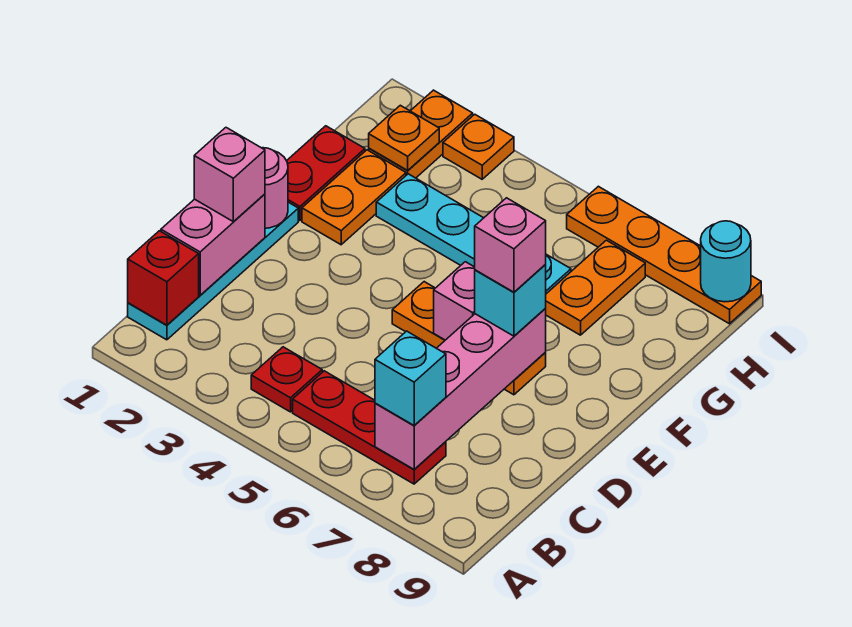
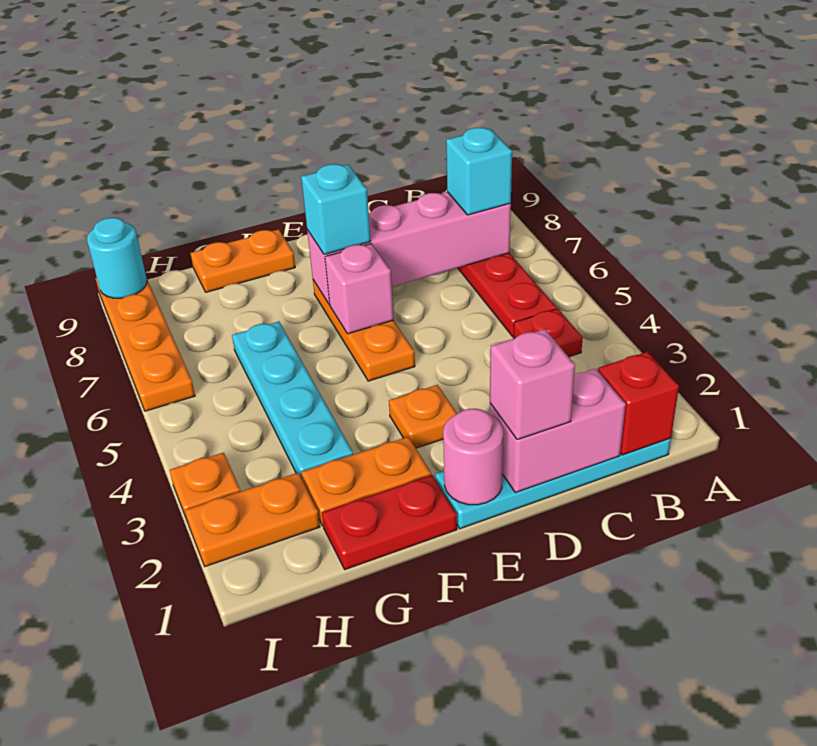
pink brick E7 level 4 -> none
orange plate G7:H7 level 1 -> orange plate F9:G9 level 1
orange plate H2 level 2 -> orange plate E3 level 1

